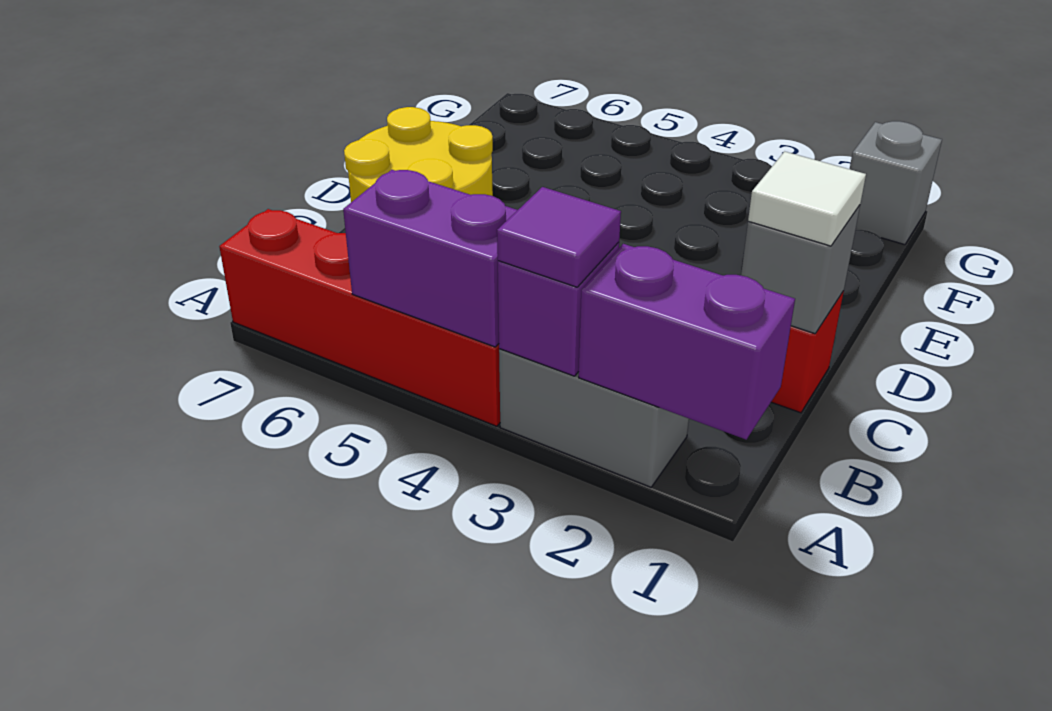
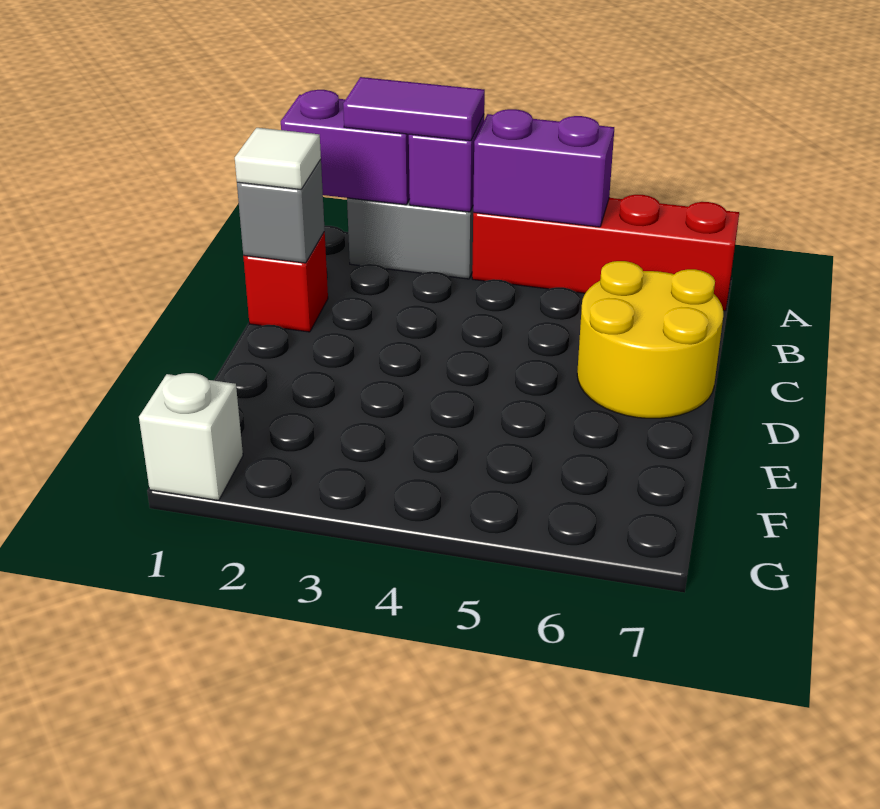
purple tile A3 level 3 -> purple tile A2:A3 level 3
grey brick G1 level 1 -> white brick G1 level 1

